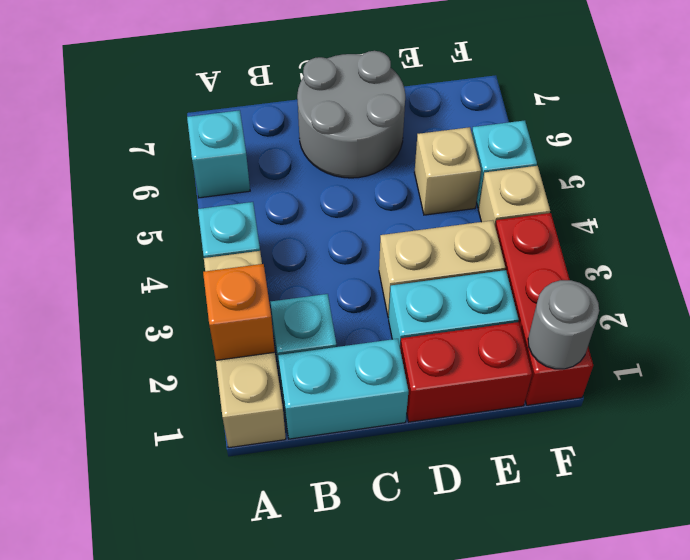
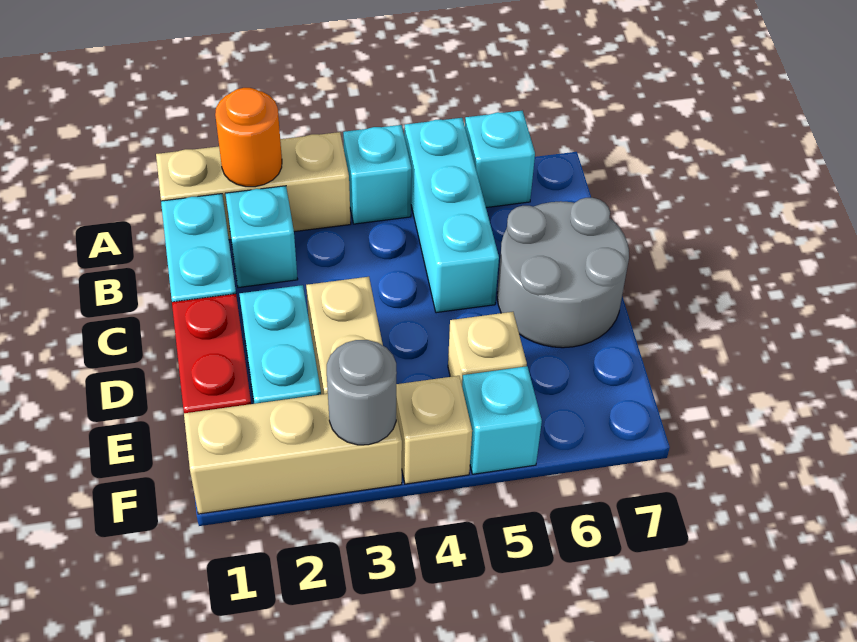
orange brick A2 level 2 -> orange round brick A2 level 2
none -> cyan brick A5:C5 level 1
red brick F1:F3 level 1 -> tan brick F1:F3 level 1
grey round brick F1 level 2 -> grey round brick F3 level 2

